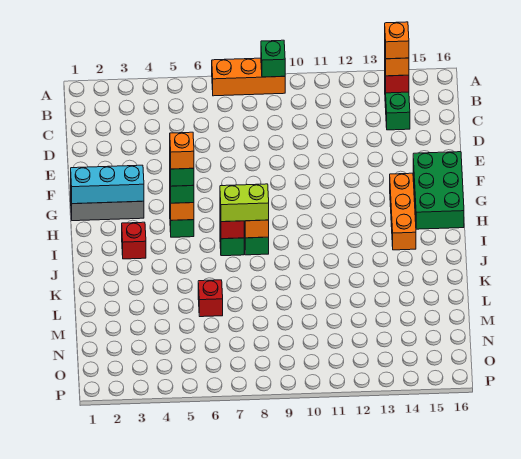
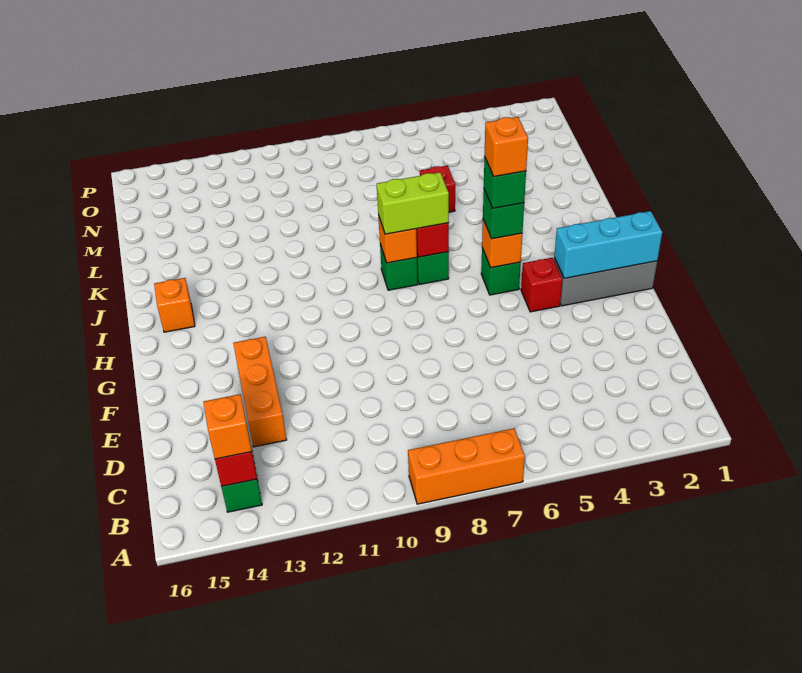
green brick A9 level 2 -> none
orange brick B14 level 4 -> orange brick I15 level 1
green brick F15:H16 level 1 -> none
orange brick G14:I14 level 1 -> orange brick D13:F13 level 1
red brick I3 level 1 -> red brick G4 level 1

